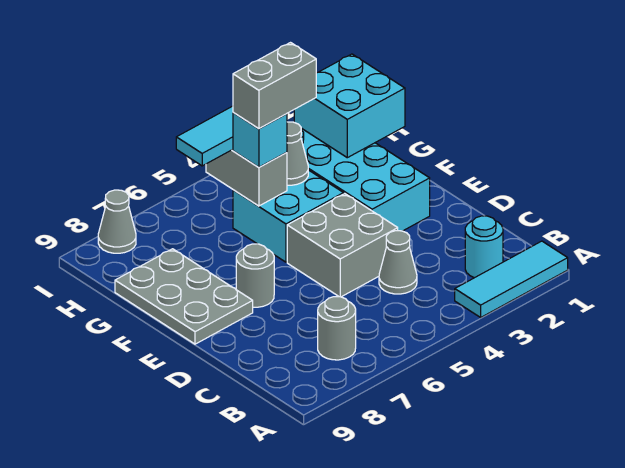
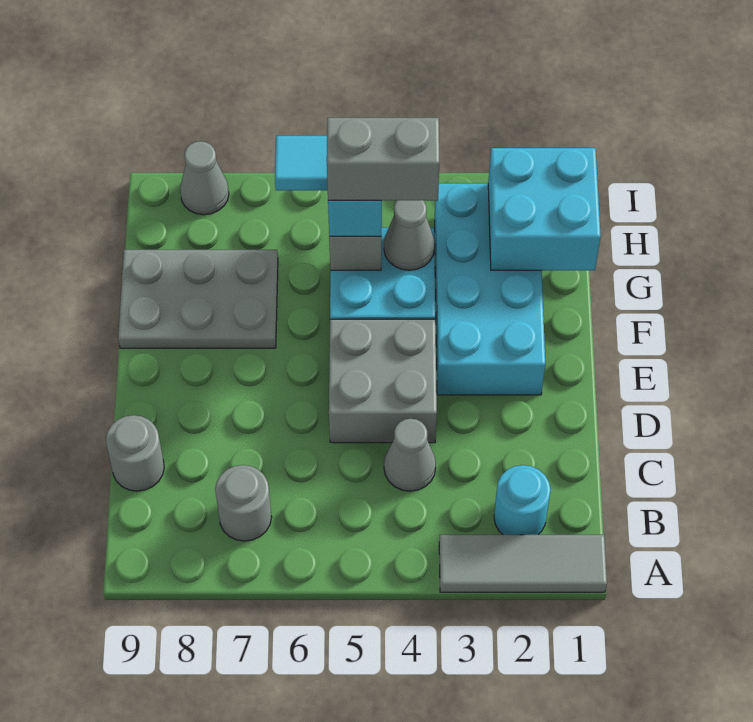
cyan tile A1:A3 level 1 -> grey tile A1:A3 level 1
grey round brick E7 level 1 -> grey round brick C9 level 1
grey plate E8:G9 level 1 -> grey plate F7:G9 level 1

